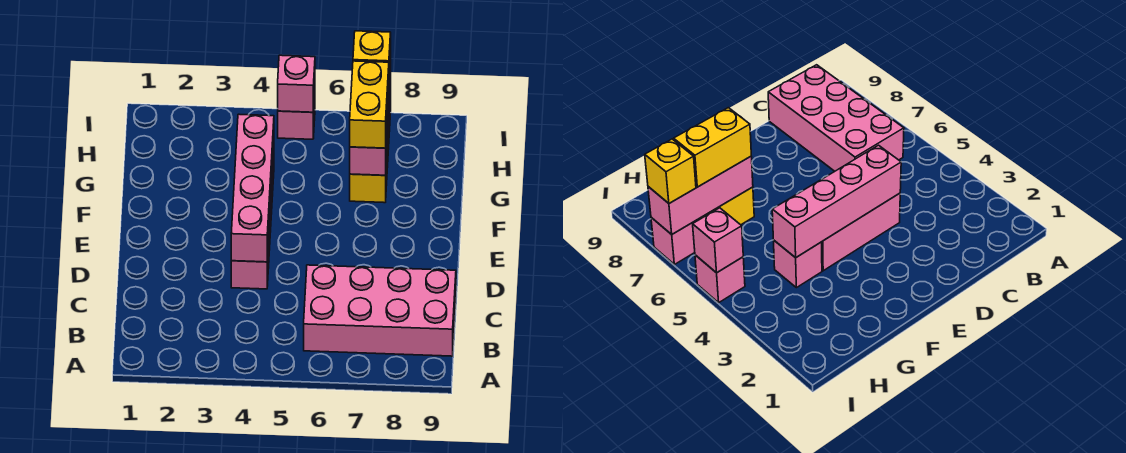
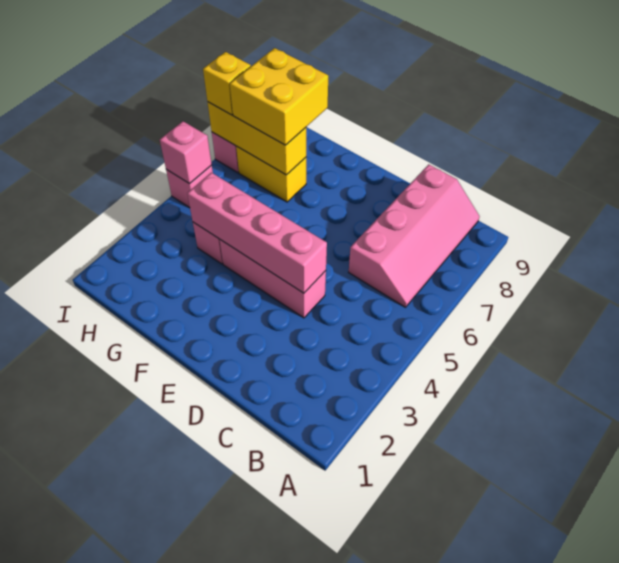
pink brick B6:C9 level 1 -> pink slope B6:C9 level 1 top C
pink brick G7:I7 level 2 -> yellow brick G7:I7 level 2
yellow brick G7:H7 level 3 -> yellow brick G7:H8 level 3

